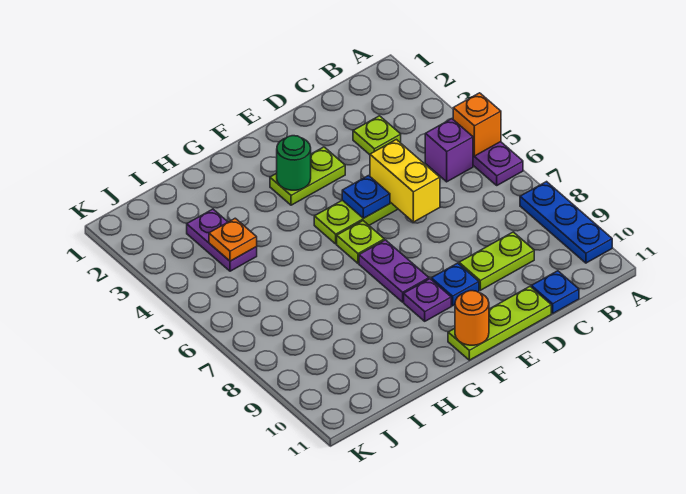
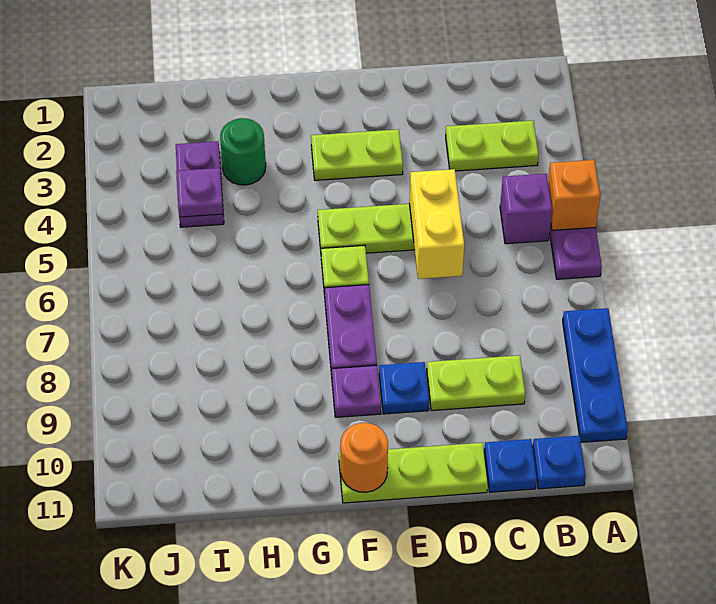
lime plate C3 level 1 -> lime plate B3:C3 level 1
blue plate E5 level 2 -> blue plate B11 level 1
green round brick F3 level 2 -> green round brick H3 level 1
orange plate I4 level 2 -> purple plate I4 level 2

